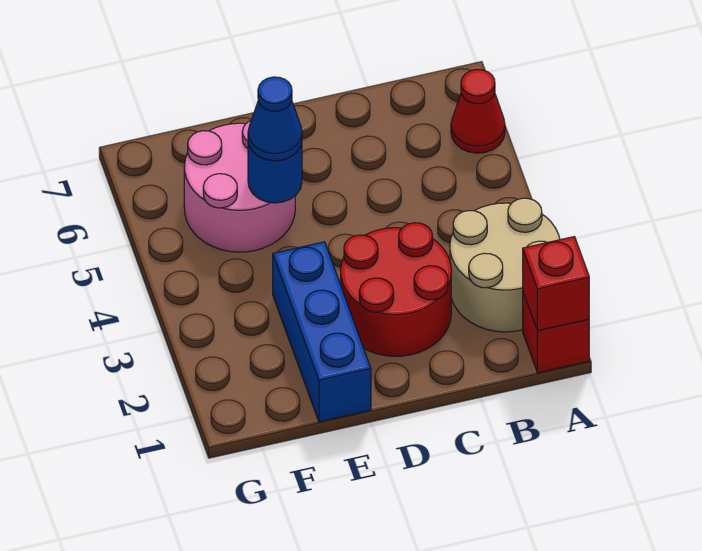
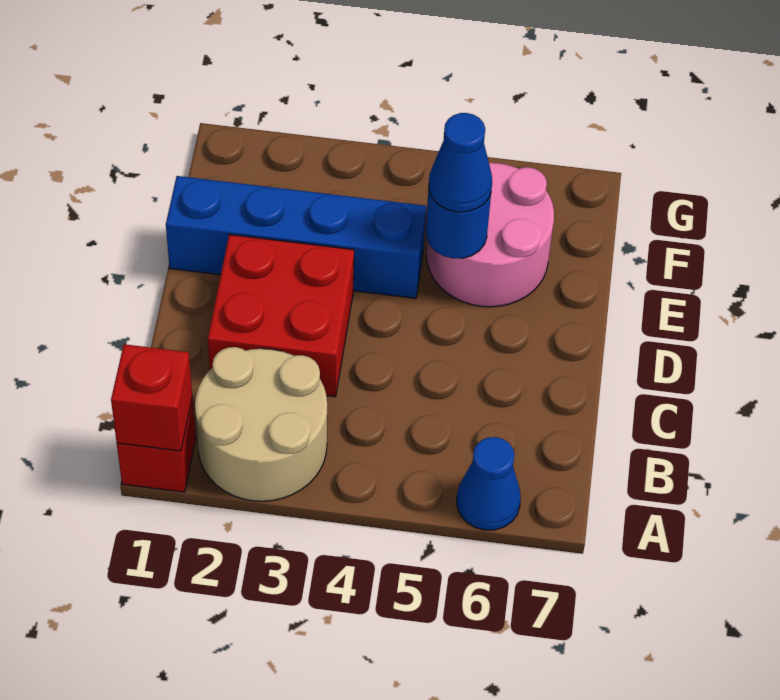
red cone A6 level 1 -> blue cone A6 level 1
red round brick C2:D3 level 1 -> red brick C2:D3 level 1
blue brick E1:E3 level 1 -> blue brick E1:E4 level 1

